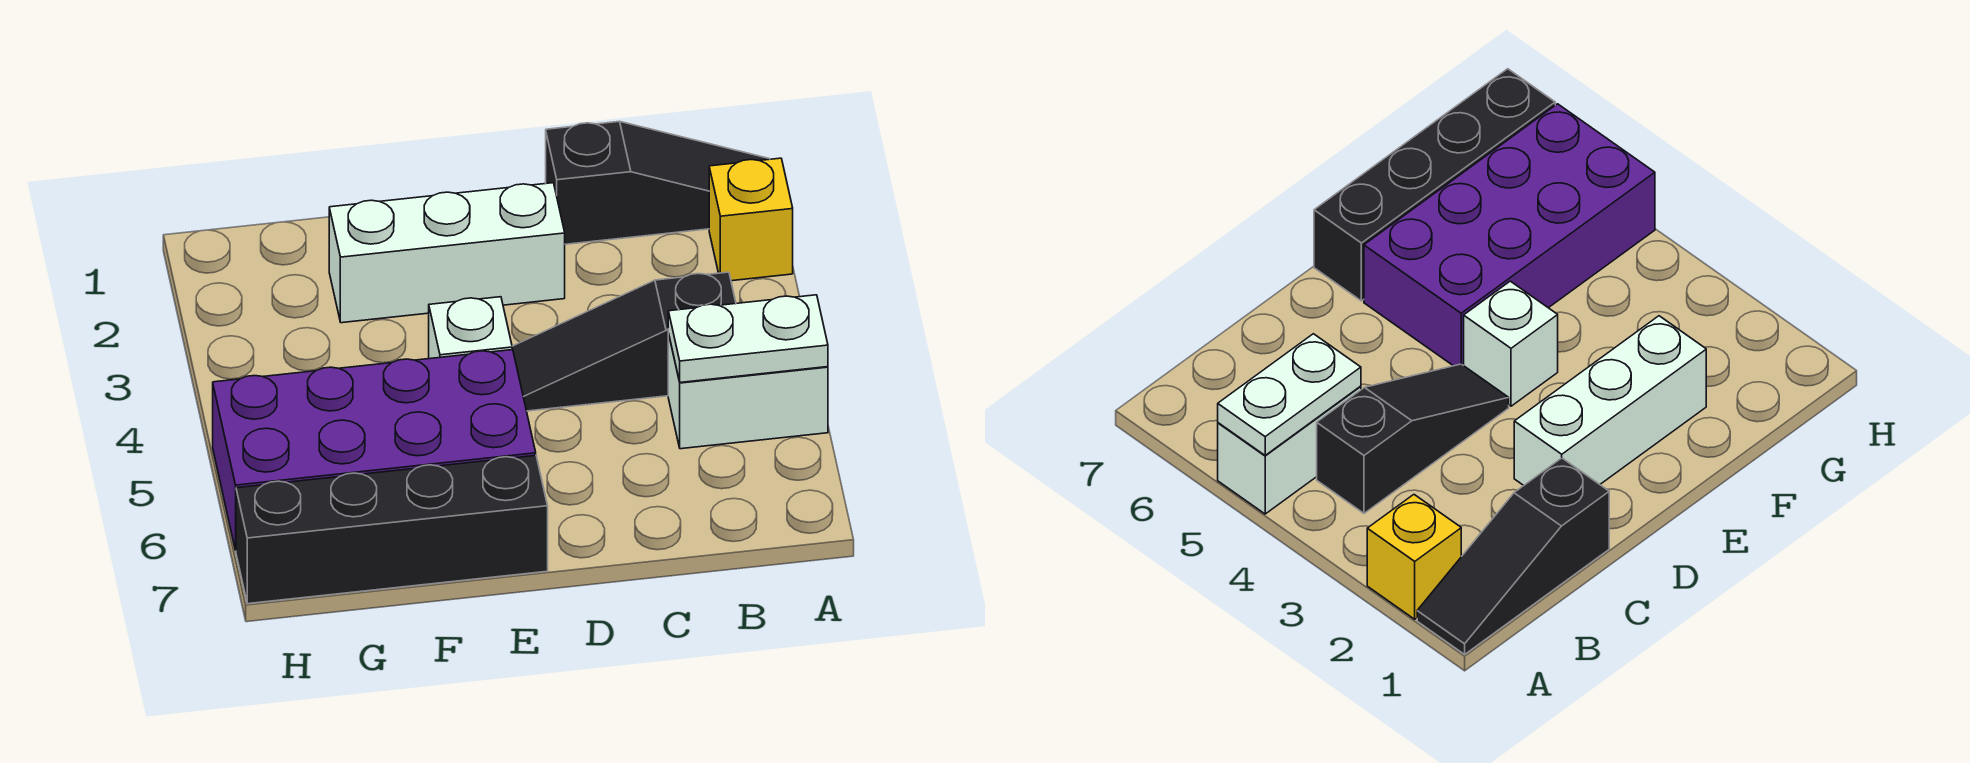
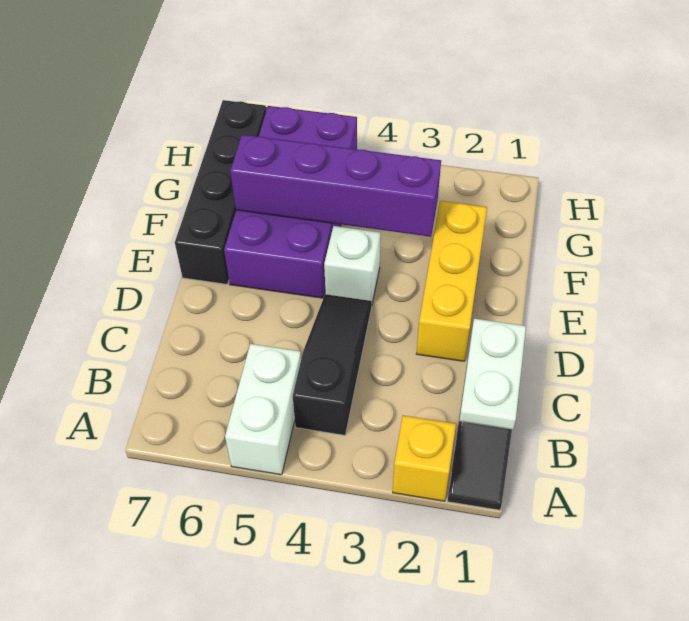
white plate A5:B5 level 2 -> white plate B1:C1 level 2
white brick D2:F2 level 1 -> yellow brick D2:F2 level 1
none -> purple brick F3:F6 level 2

